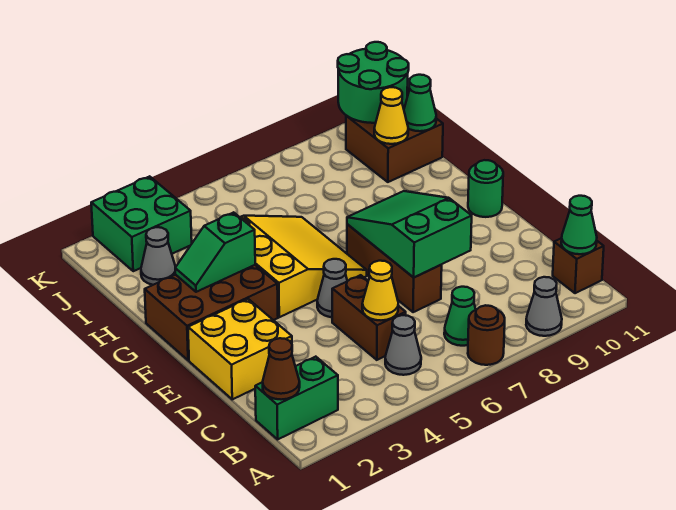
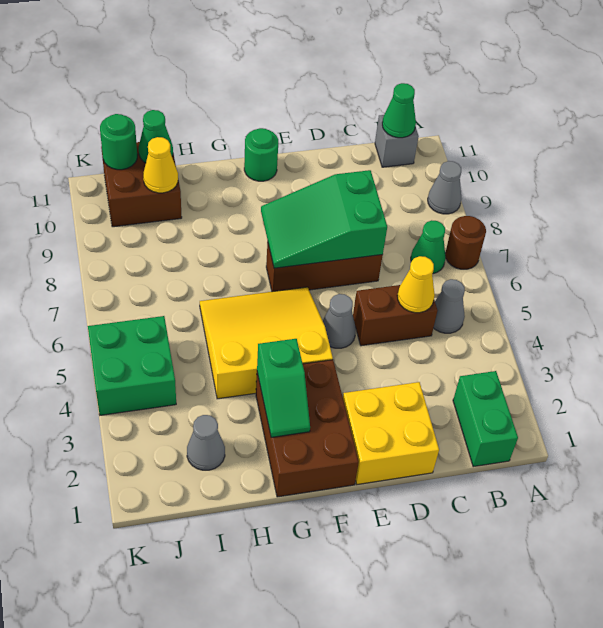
brown cone B1 level 2 -> none
brown brick B11 level 1 -> grey brick B11 level 1
green brick J2:K3 level 1 -> green brick J4:K5 level 1
green round brick J10:K11 level 2 -> green round brick J11 level 2

